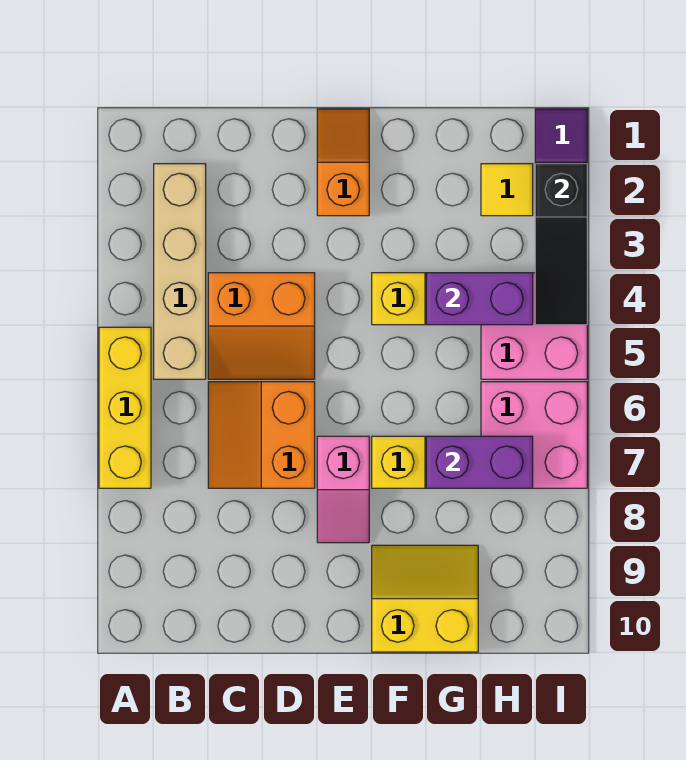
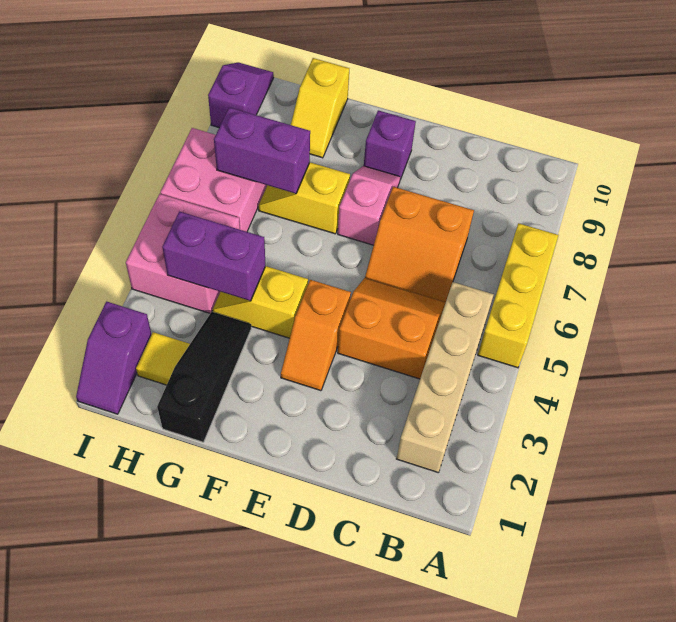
orange slope C6:D7 level 1 top D -> orange slope C6:D7 level 1 top 7
orange slope E1:E2 level 1 top 2 -> orange slope E3:E4 level 1 top 4
none -> purple brick E9 level 1
yellow slope F9:G10 level 1 top 10 -> yellow slope G9:G10 level 1 top 10
black slope I2:I4 level 2 top 2 -> black slope G1:G3 level 1 top 1
none -> purple slope I9:I10 level 1 top 9

